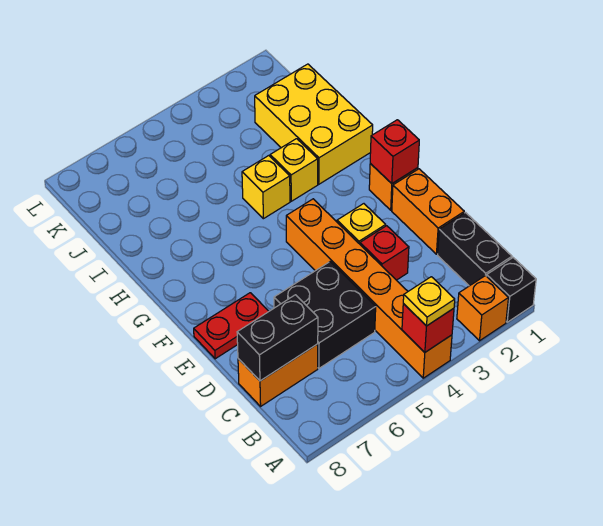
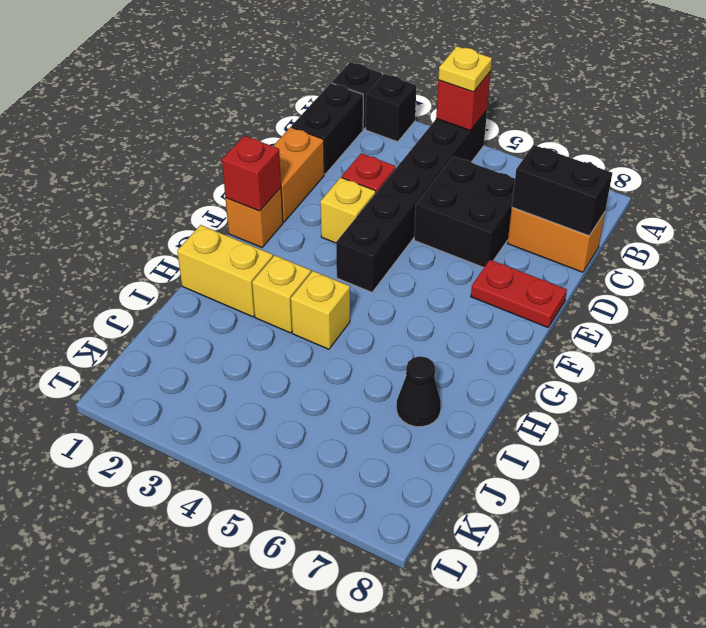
orange brick A2 level 1 -> black brick A2 level 1
orange brick A4:F4 level 1 -> black brick A4:F4 level 1
yellow brick H1:J2 level 1 -> yellow brick H1:H2 level 1
none -> black cone I7 level 1

